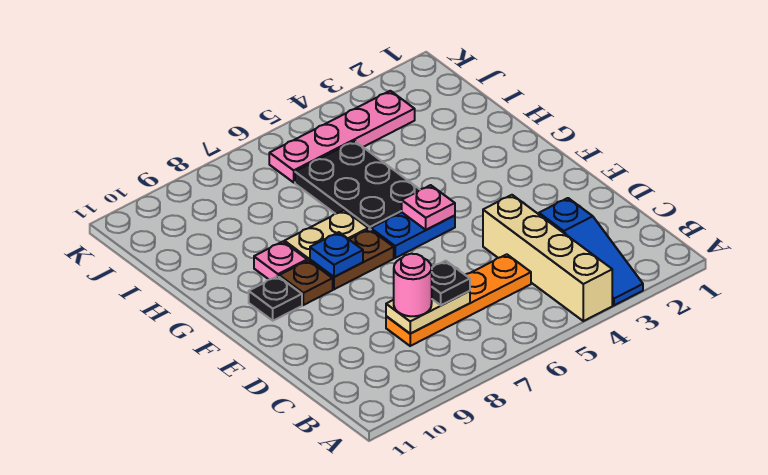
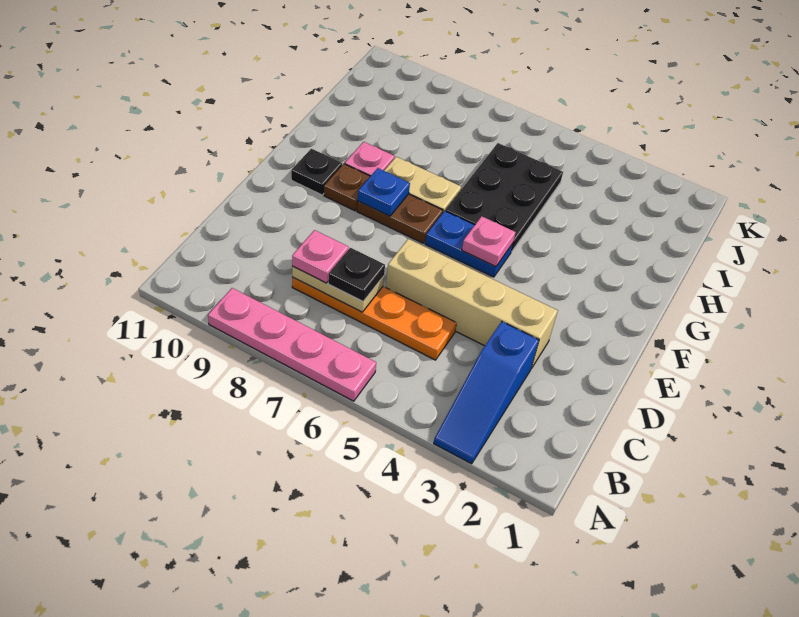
tan brick A4:D4 level 1 -> tan brick D3:D6 level 1
pink round brick C8 level 3 -> pink plate C8 level 3
pink plate J3:J6 level 1 -> pink plate A6:A9 level 1

